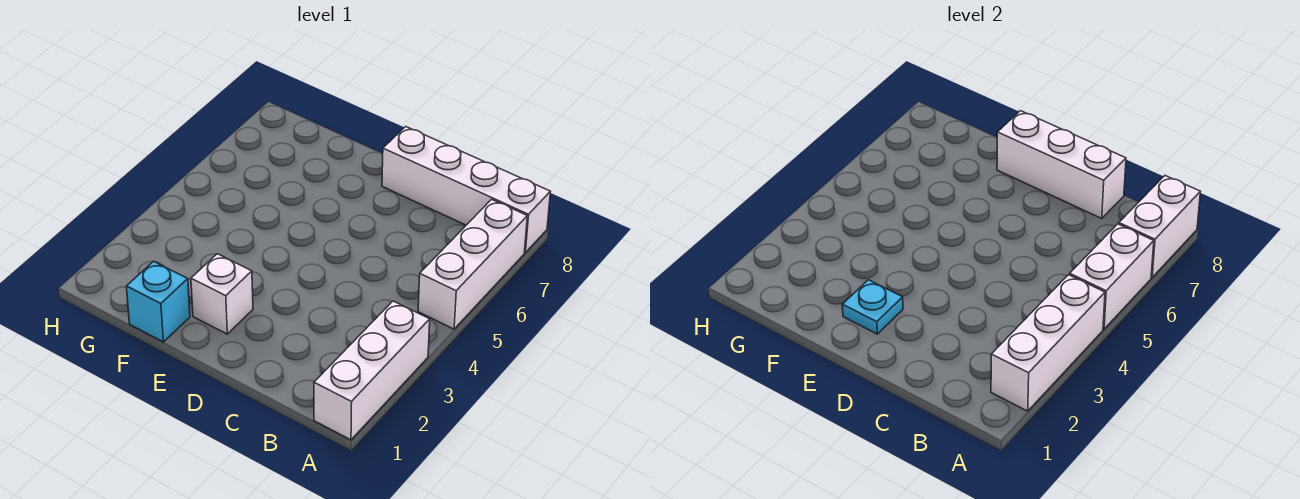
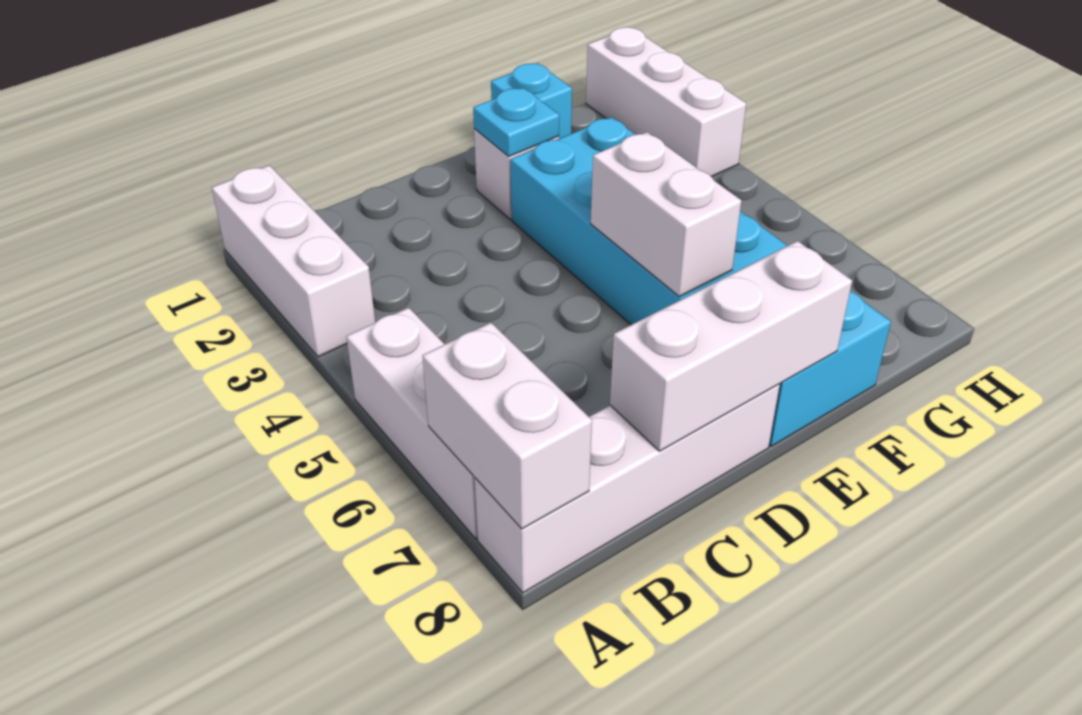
white brick A2:A4 level 2 -> white brick H1:H3 level 1
white brick A5:A6 level 2 -> white brick E5:E6 level 2
none -> cyan brick E3:F8 level 1

